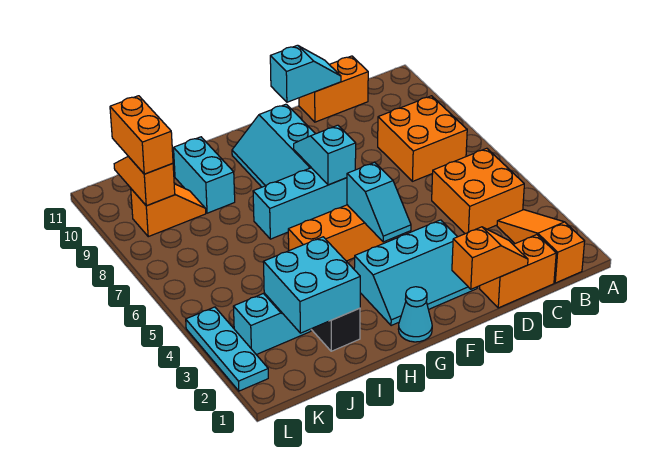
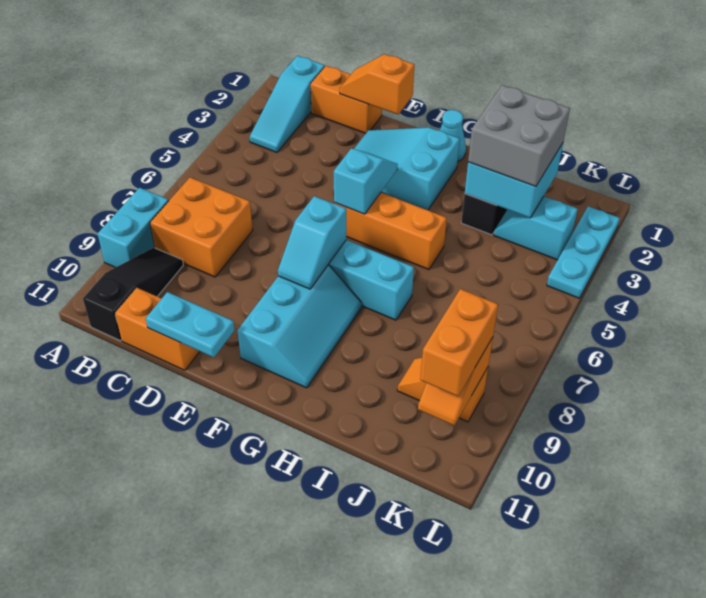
orange slope B1:B3 level 1 top 1 -> cyan slope B1:B3 level 1 top 1
orange brick B4:C5 level 1 -> none
none -> black slope B9:B11 level 1 top 11
cyan slope D11:E11 level 2 top E -> cyan plate D11:E11 level 2
cyan slope E2:G3 level 1 top 3 -> cyan slope E2:G3 level 1 top G
none -> grey brick I2:J3 level 3
cyan brick I9:I10 level 1 -> cyan brick A8:A9 level 1

